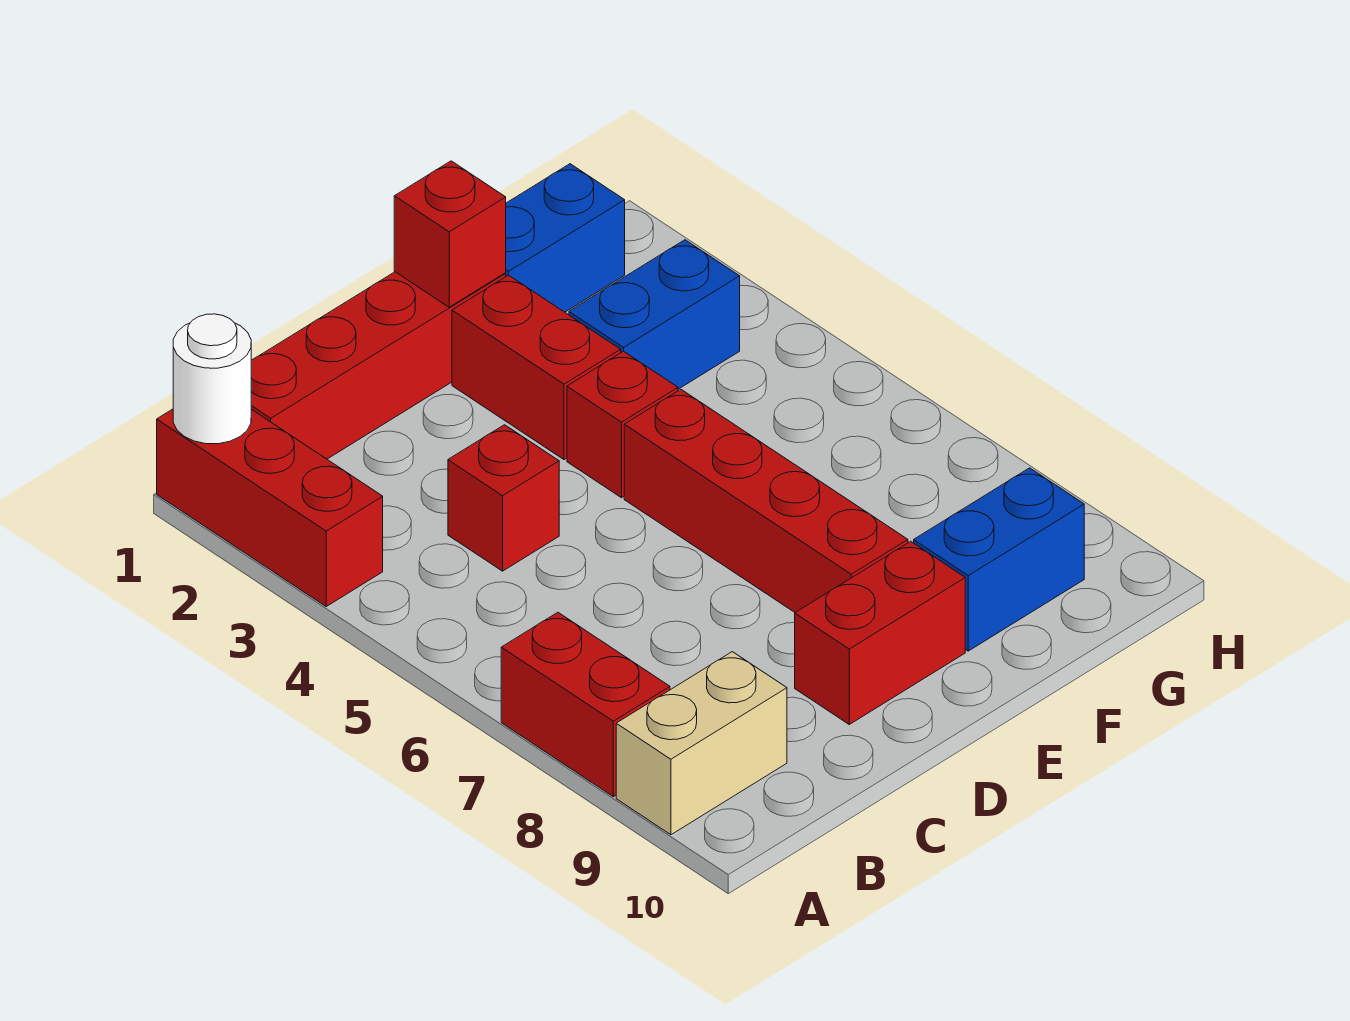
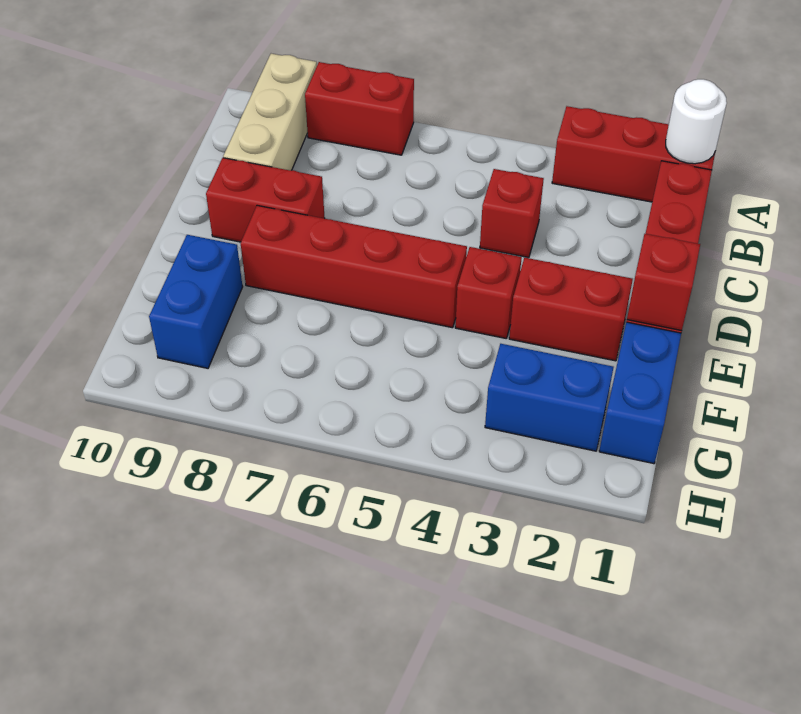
tan brick A9:B9 level 1 -> tan brick A9:C9 level 1
red brick D9:E9 level 1 -> red brick D8:D9 level 1
blue brick F3:G3 level 1 -> blue brick G2:G3 level 1

